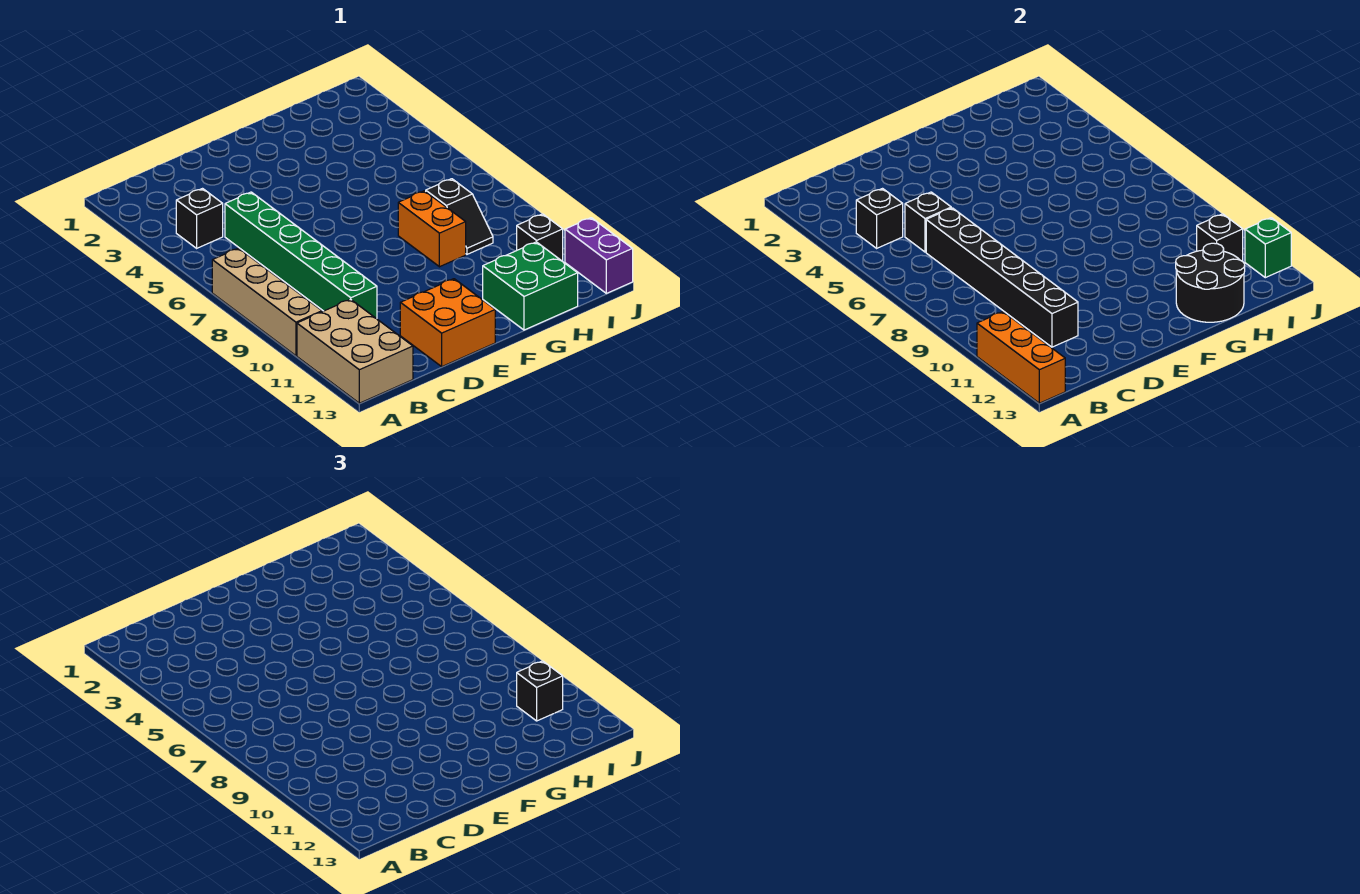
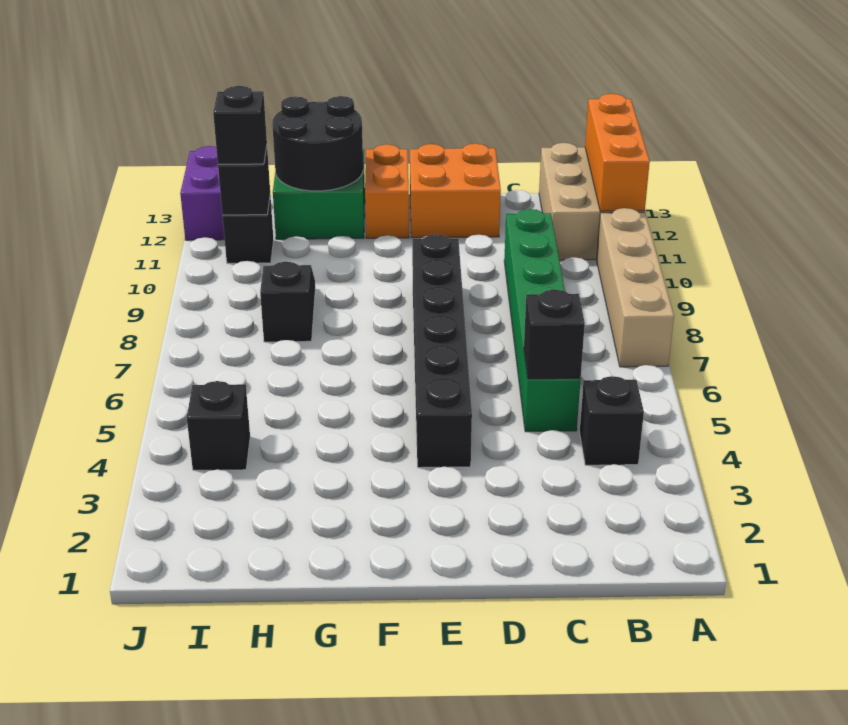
black brick B4 level 2 -> black brick I4 level 1
black brick C6:C11 level 2 -> black brick E4:E9 level 1
orange brick G8:G9 level 1 -> orange brick F12:F13 level 1
green brick J12 level 2 -> none

